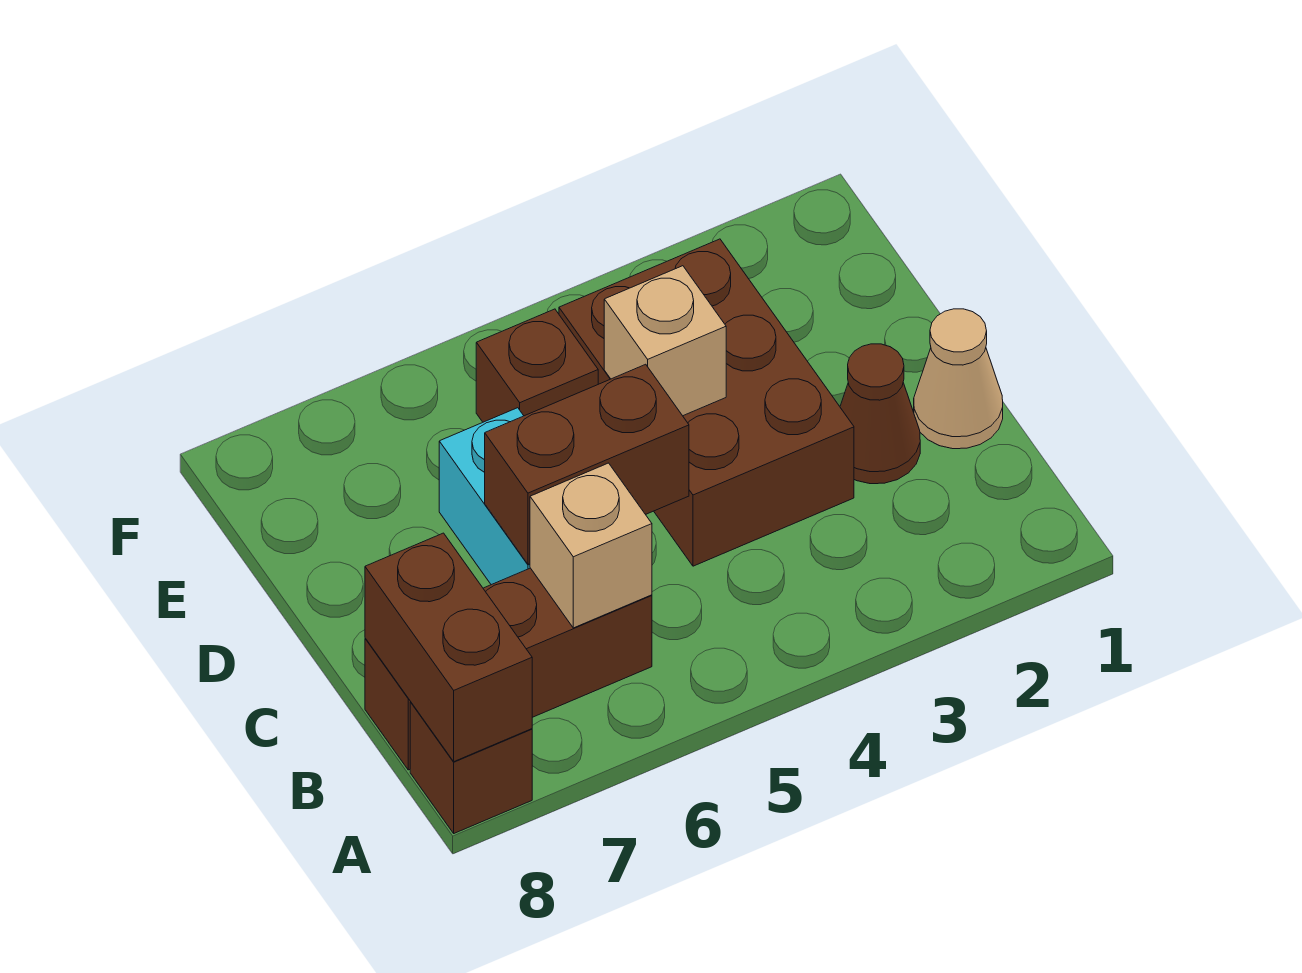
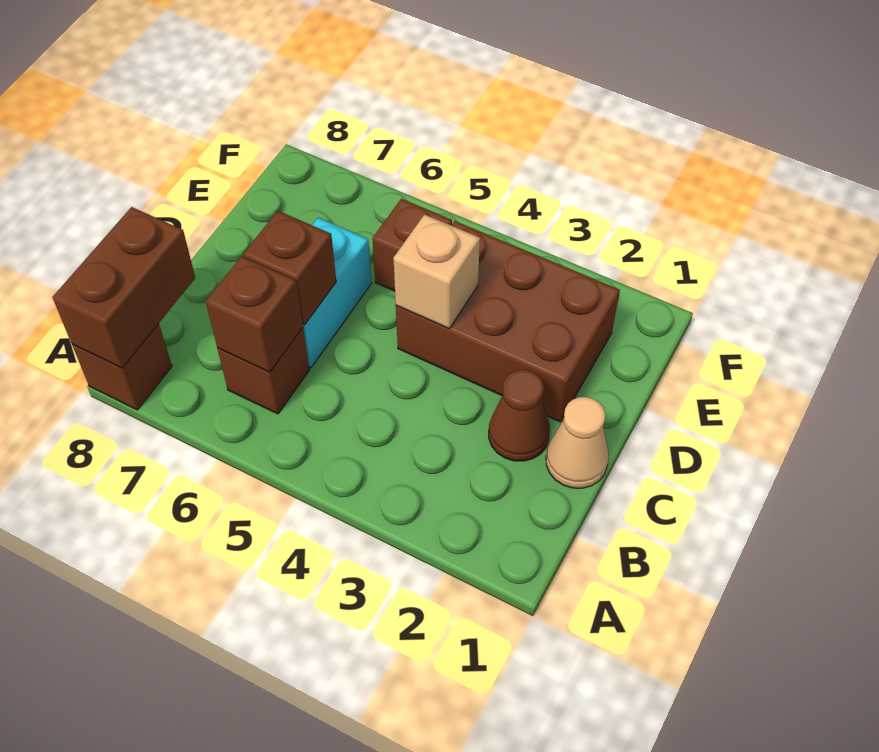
brown brick B6:B8 level 1 -> brown brick B6 level 1
tan brick B6 level 2 -> brown brick B6 level 2
brown brick C3:E4 level 1 -> brown brick D2:E4 level 1
brown brick C5:C6 level 2 -> brown brick C6 level 2

